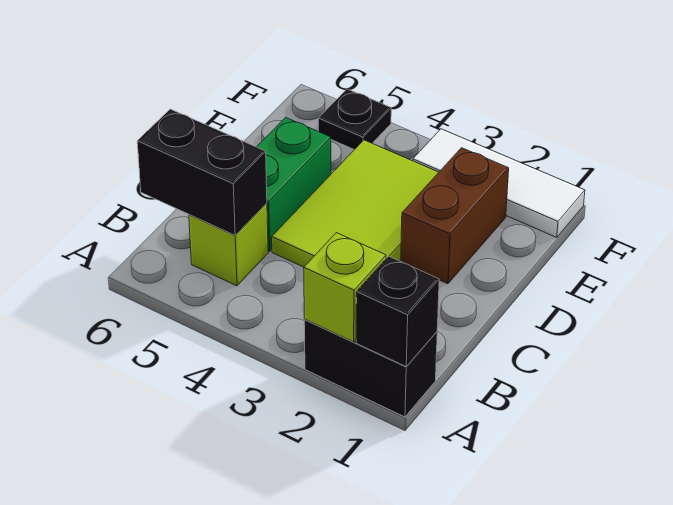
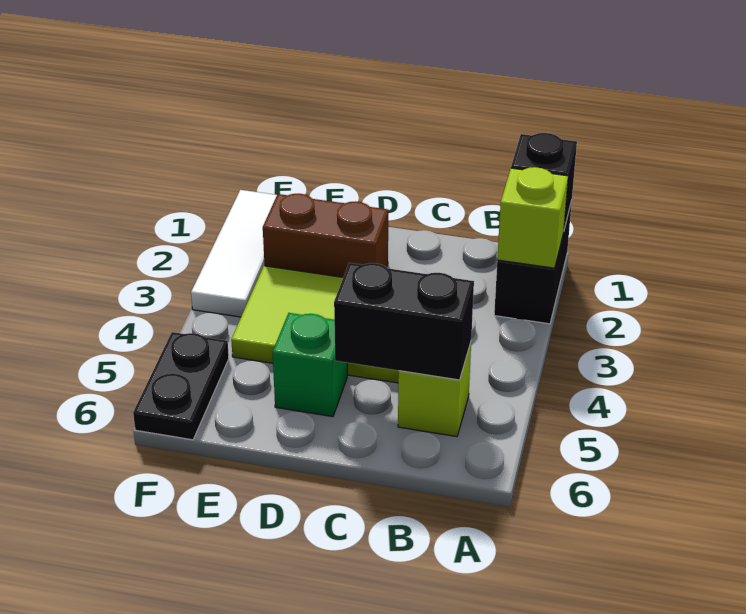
black brick B5:B6 level 2 -> black brick B5:C5 level 2
green brick C5:D5 level 1 -> green brick D5 level 1
black plate F5 level 1 -> black plate F5:F6 level 1

